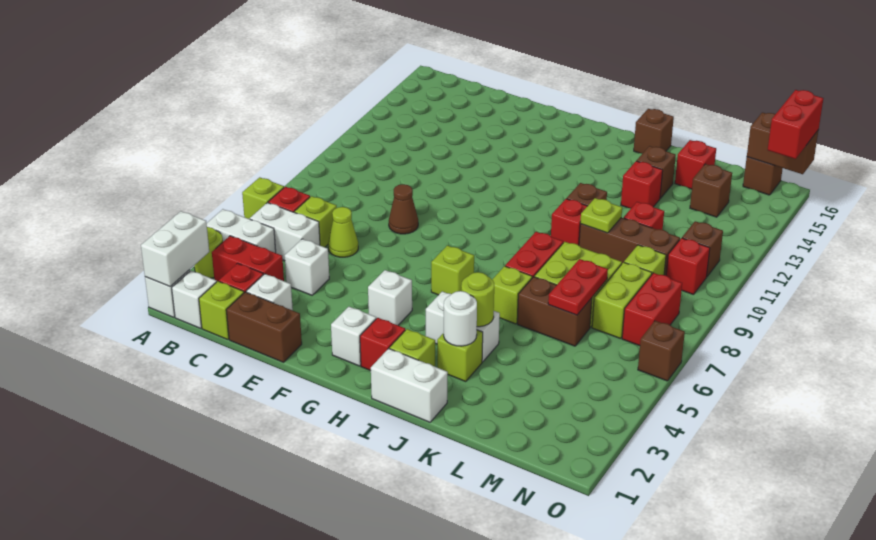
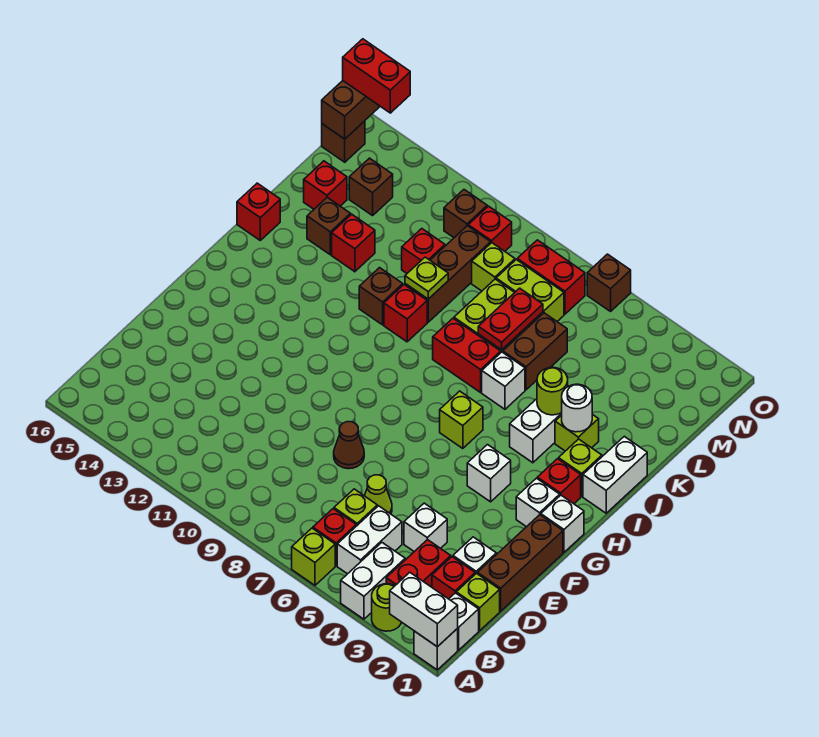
brown brick D1:E1 level 1 -> brown brick D1:F1 level 1
none -> white brick G1 level 1
lime brick J6 level 1 -> white brick J6 level 1
brown brick J16 level 1 -> red brick J16 level 1
red plate L6:L7 level 2 -> red plate K7:L7 level 2

